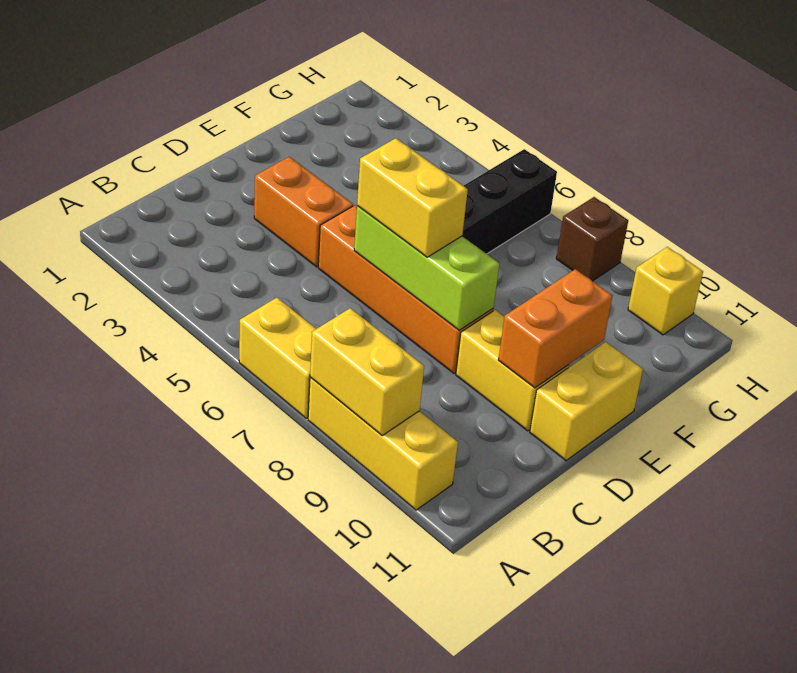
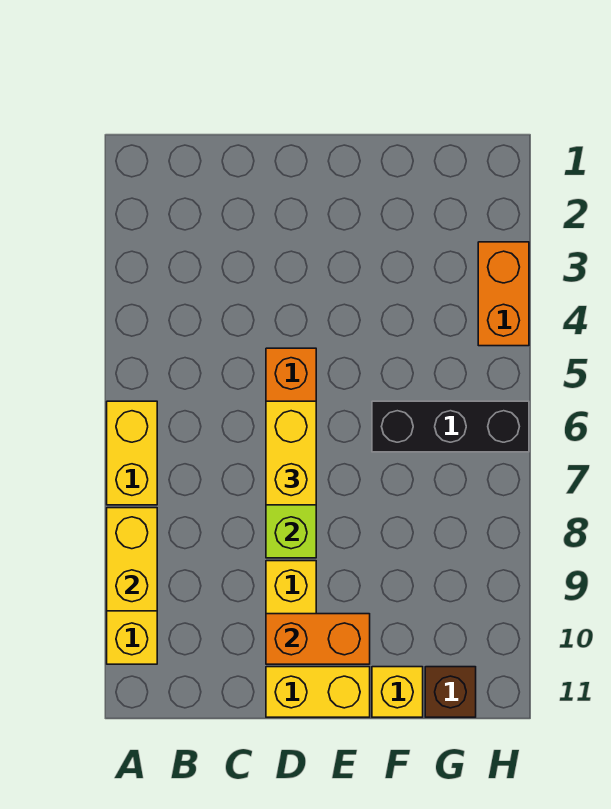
orange brick D3:D4 level 1 -> orange brick H3:H4 level 1
brown brick H8 level 1 -> brown brick G11 level 1
yellow brick H10 level 1 -> yellow brick F11 level 1

